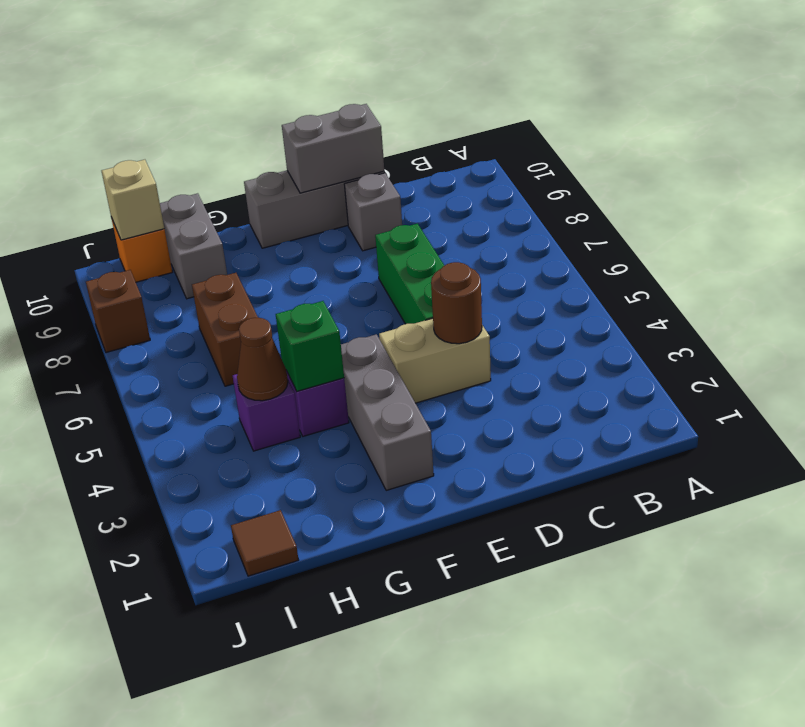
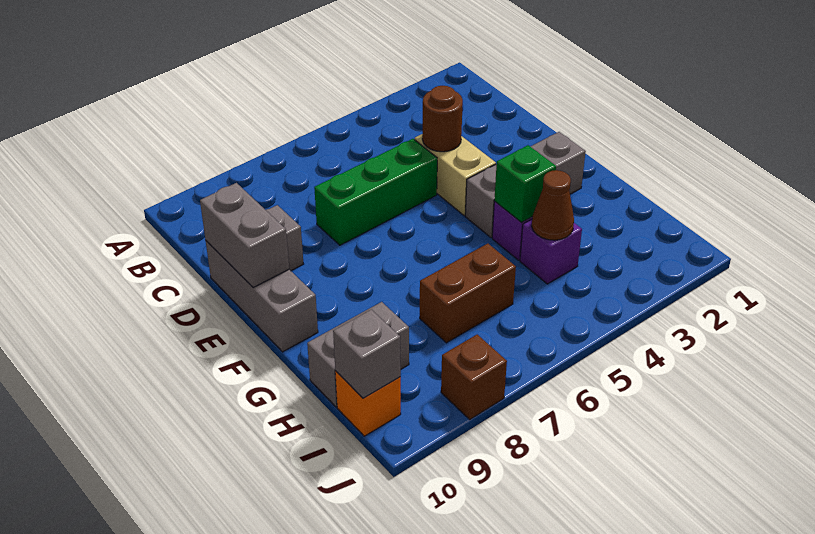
brown tile I1 level 1 -> none
tan brick I10 level 2 -> grey brick I10 level 2

